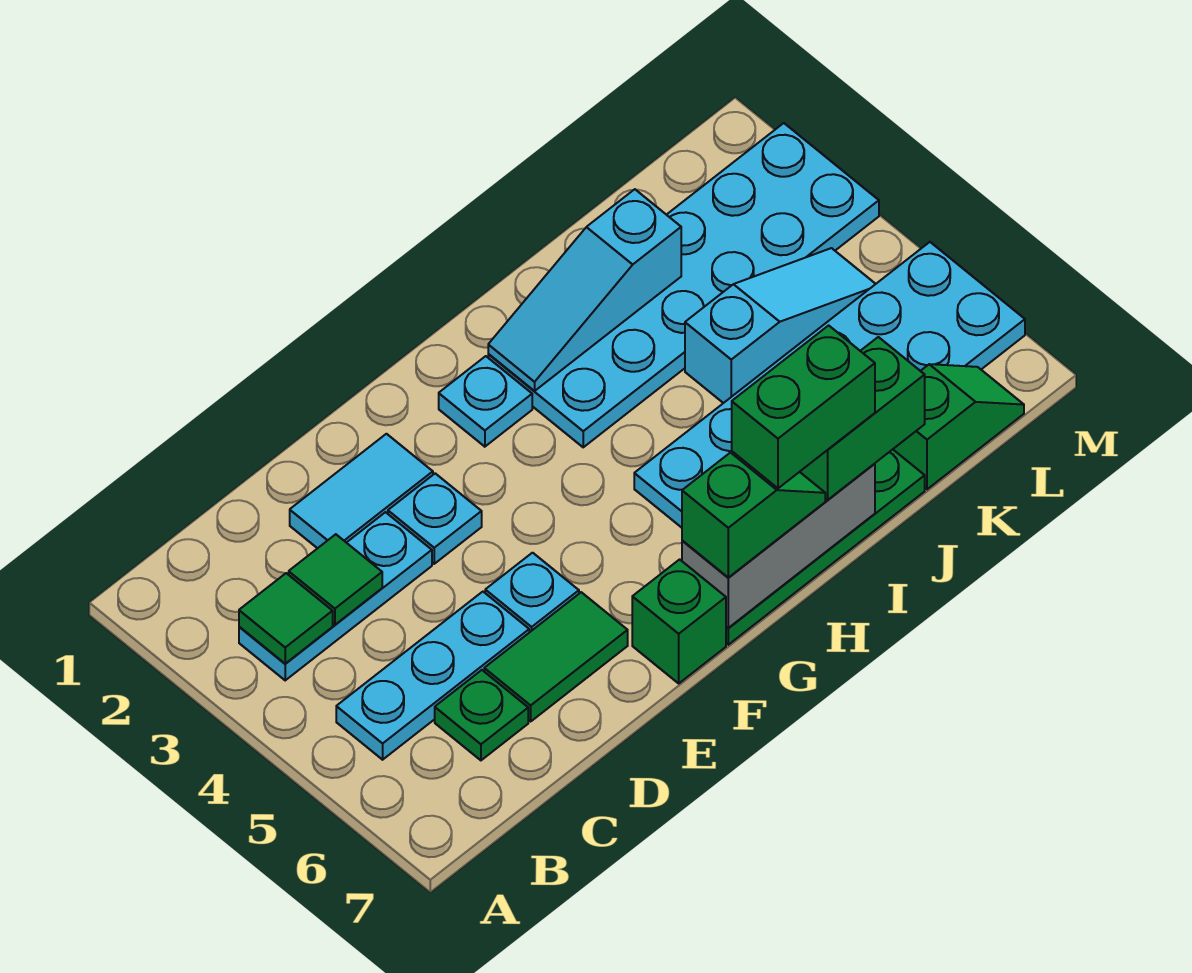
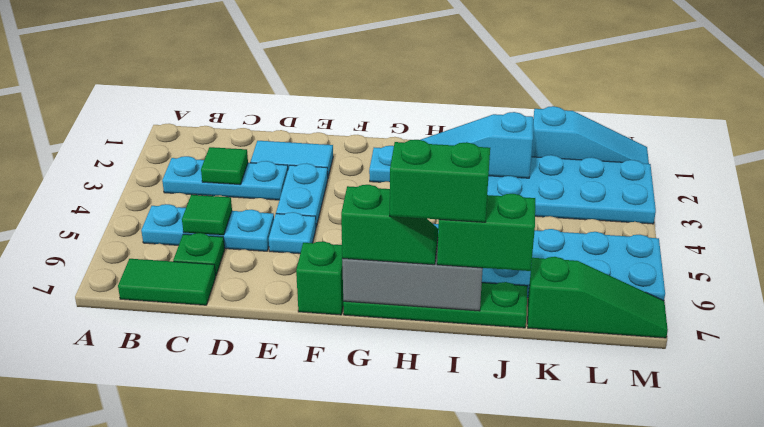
green tile B3 level 2 -> green tile C5 level 2
green tile D6:E6 level 1 -> green tile B7:C7 level 1
cyan plate E3 level 1 -> cyan plate E3:E4 level 1
cyan slope J4:L4 level 1 top J -> cyan slope K1:M1 level 1 top K
green slope K7:L7 level 1 top K -> green slope K7:M7 level 1 top K

